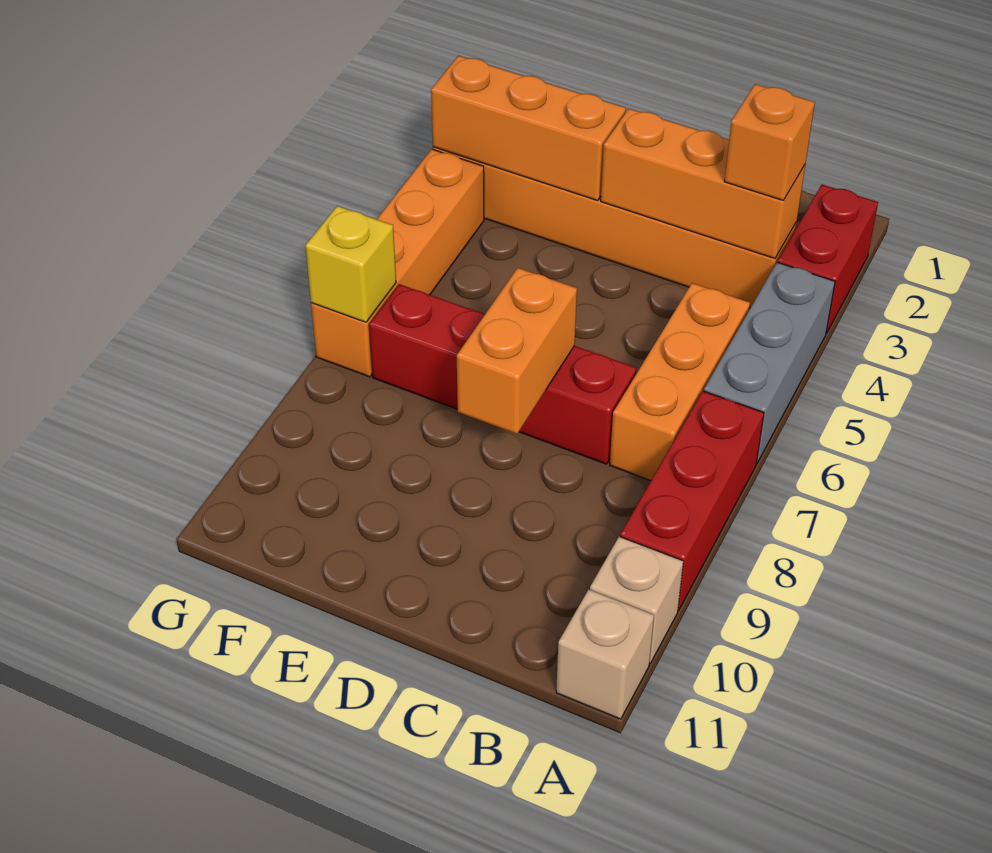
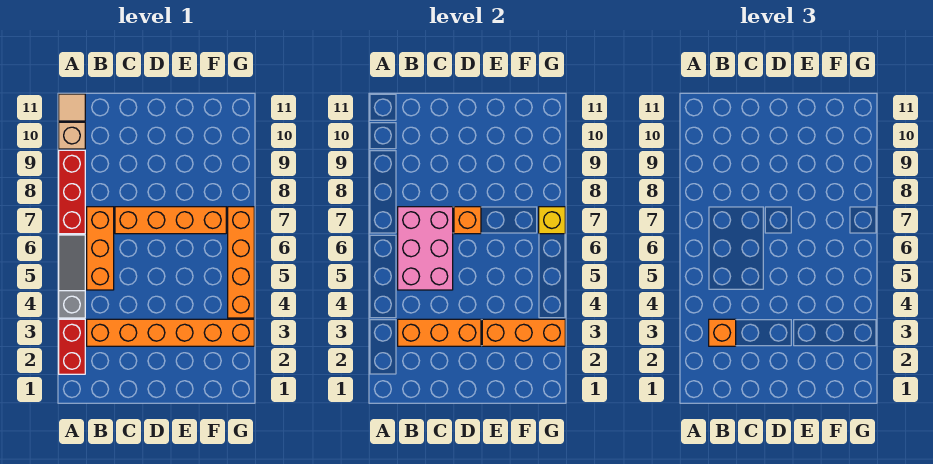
grey brick A4:A6 level 1 -> grey slope A4:A6 level 1 top 4
tan brick A11 level 1 -> tan tile A11 level 1
none -> pink brick B5:C7 level 2
red brick C7:F7 level 1 -> orange brick C7:F7 level 1
orange brick D7:D8 level 2 -> orange brick D7 level 2

